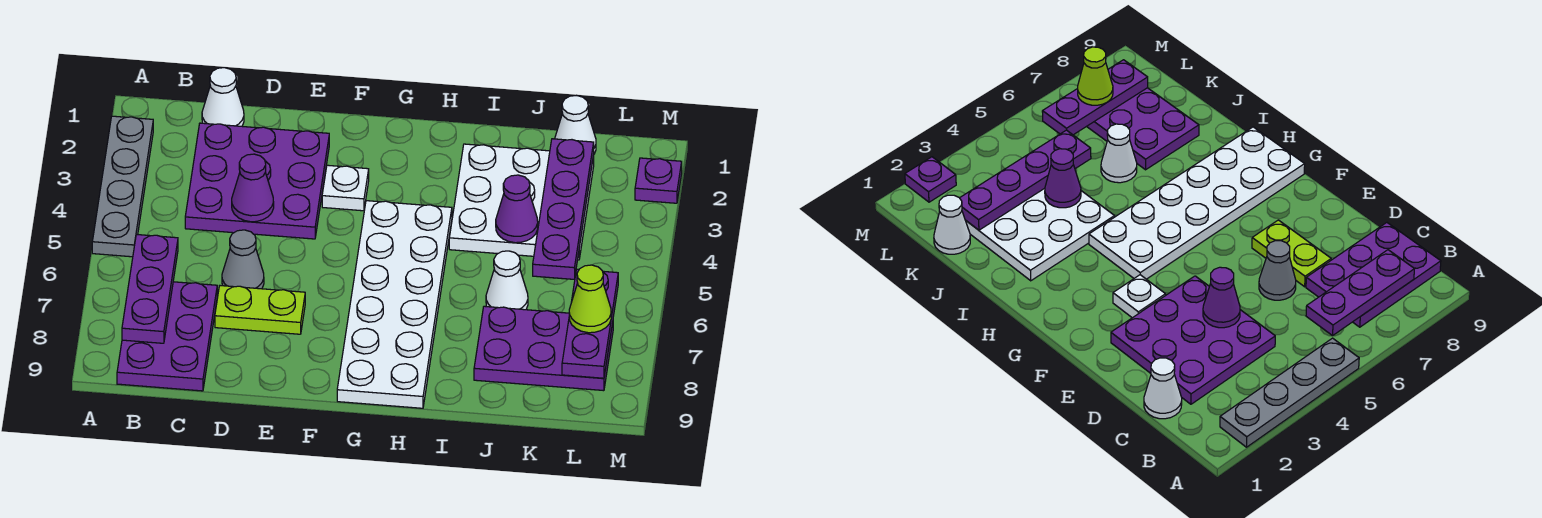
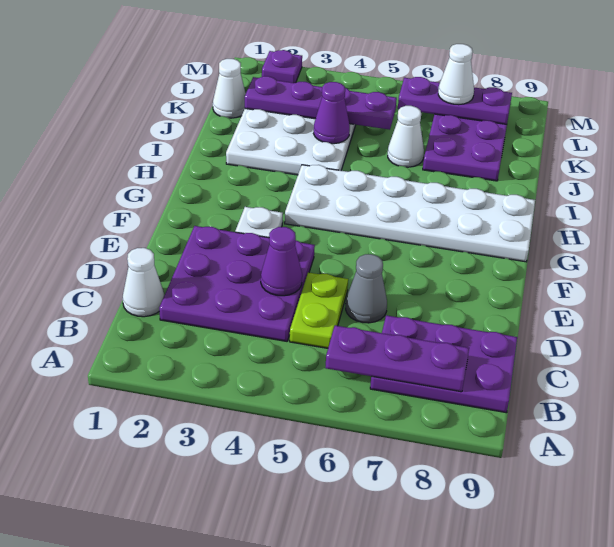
grey plate A2:A5 level 1 -> none
lime plate D7:E7 level 1 -> lime plate C5:D5 level 1
lime cone L7 level 3 -> white cone L7 level 3

